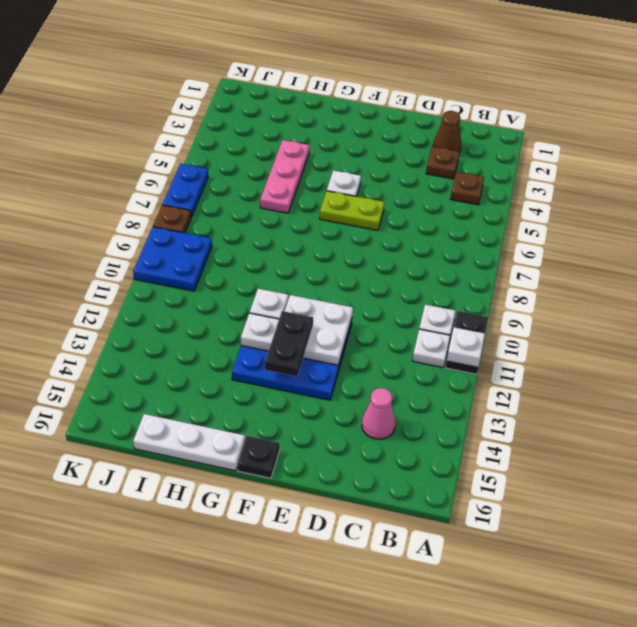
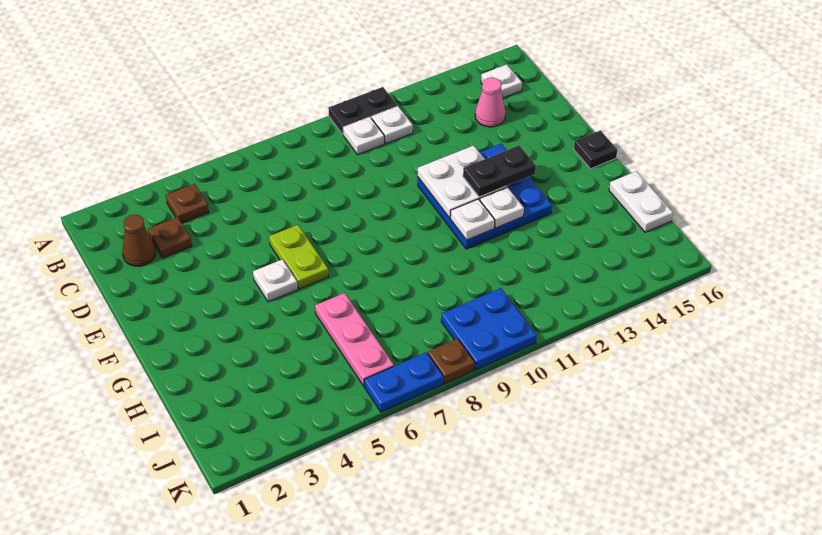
white plate A11 level 2 -> white plate B15 level 1
white plate G16:I16 level 1 -> white plate H16:I16 level 1
pink plate H4:H6 level 1 -> pink plate H6:J6 level 1

